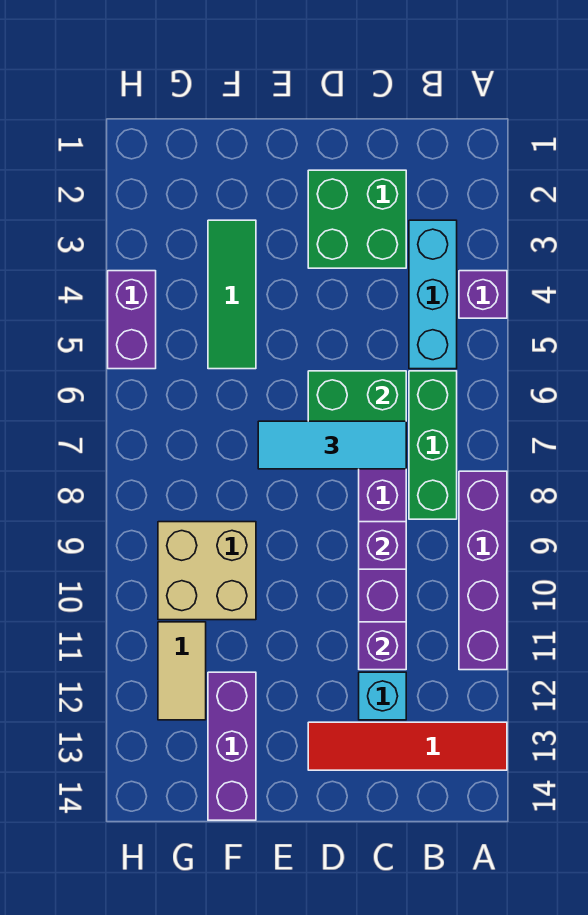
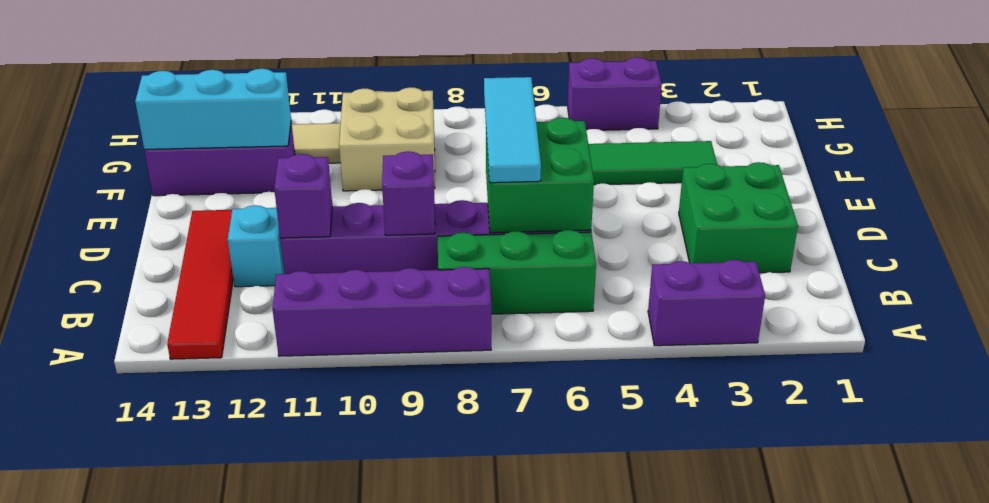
purple brick A4 level 1 -> purple brick A3:A4 level 1
cyan brick B3:B5 level 1 -> cyan brick F12:F14 level 2

